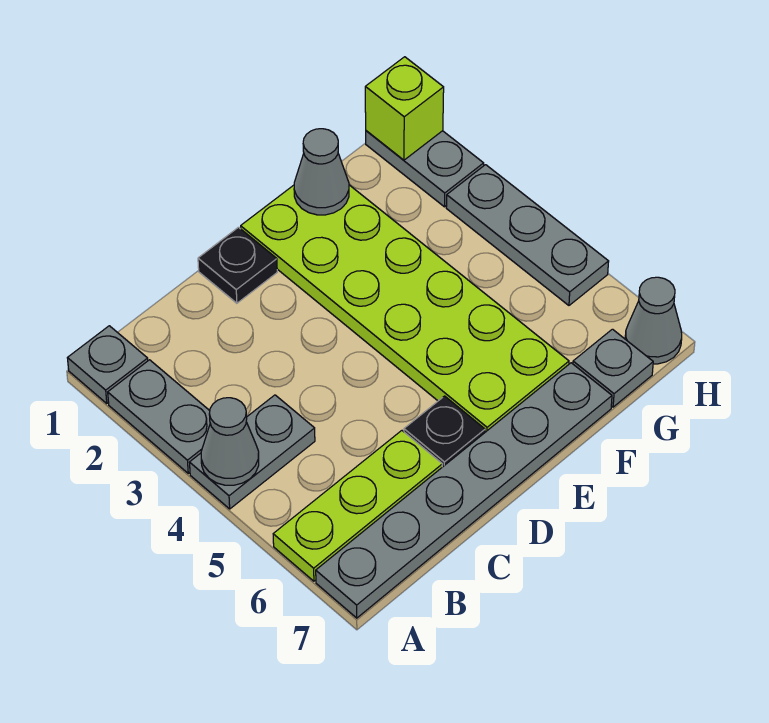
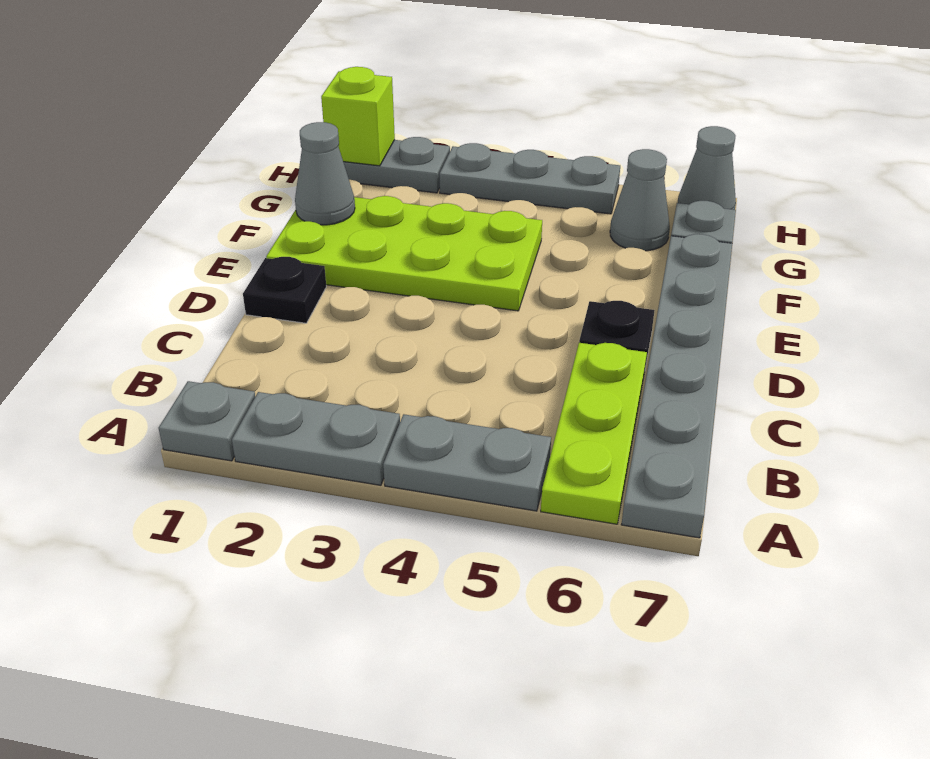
grey plate A4:B4 level 1 -> grey plate A4:A5 level 1
grey cone A4 level 2 -> grey cone G6 level 1
lime plate E1:F6 level 1 -> lime plate E1:F4 level 1

